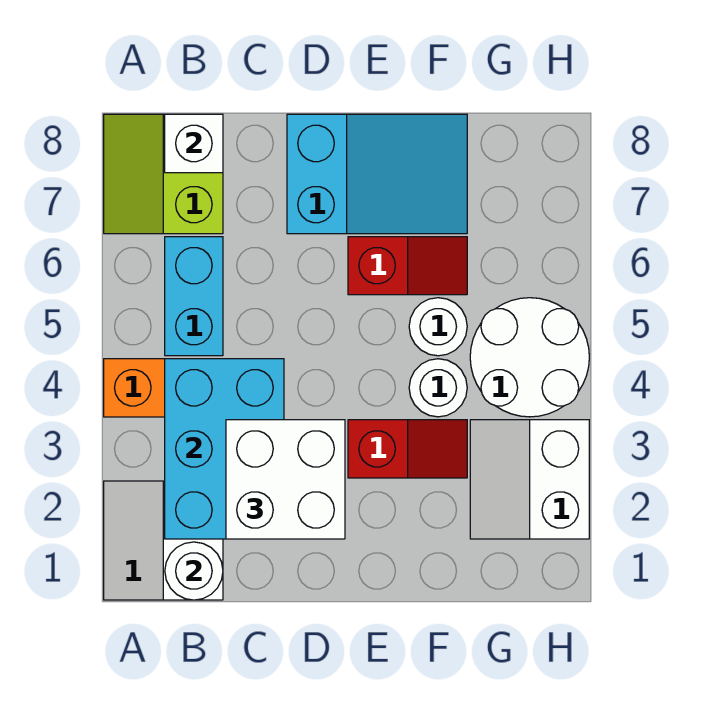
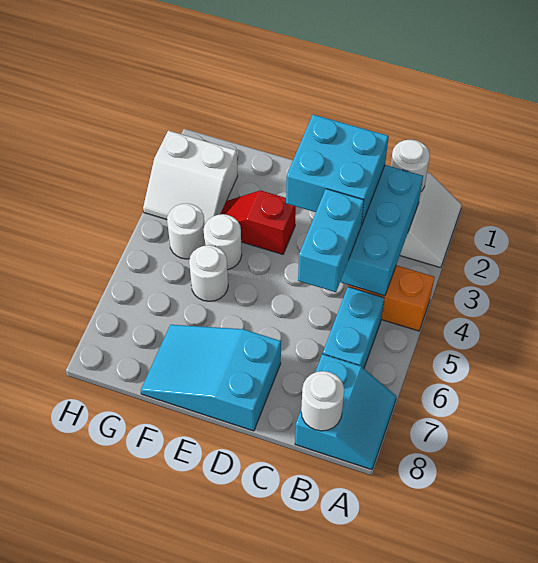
lime slope A7:B8 level 1 top B -> cyan slope A7:B8 level 1 top B
white brick B8 level 2 -> white round brick B8 level 2
white brick C2:D3 level 3 -> cyan brick C2:D3 level 3
none -> cyan brick C4:C5 level 3
red slope E6:F6 level 1 top E -> none
white slope G2:H3 level 1 top H -> white slope G2:H3 level 1 top 2
white round brick G4:H5 level 1 -> white round brick G4 level 1

